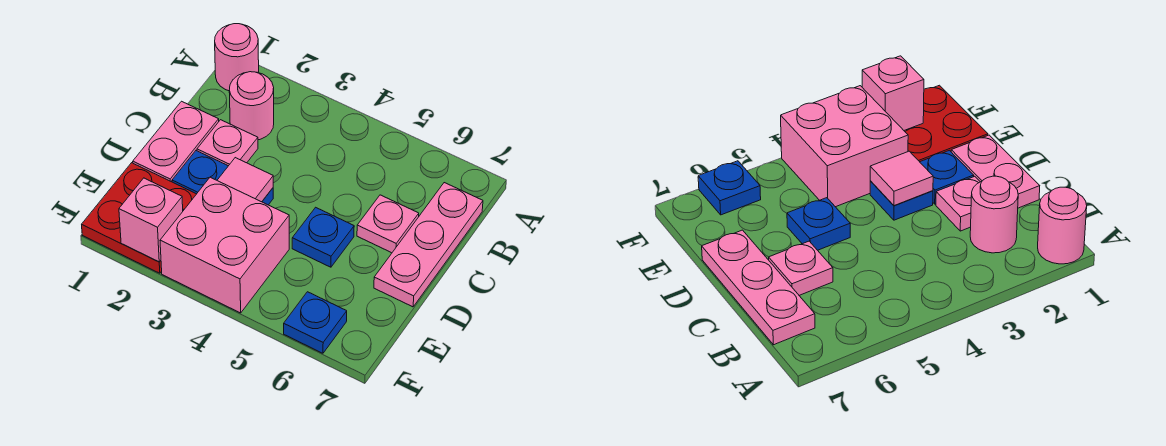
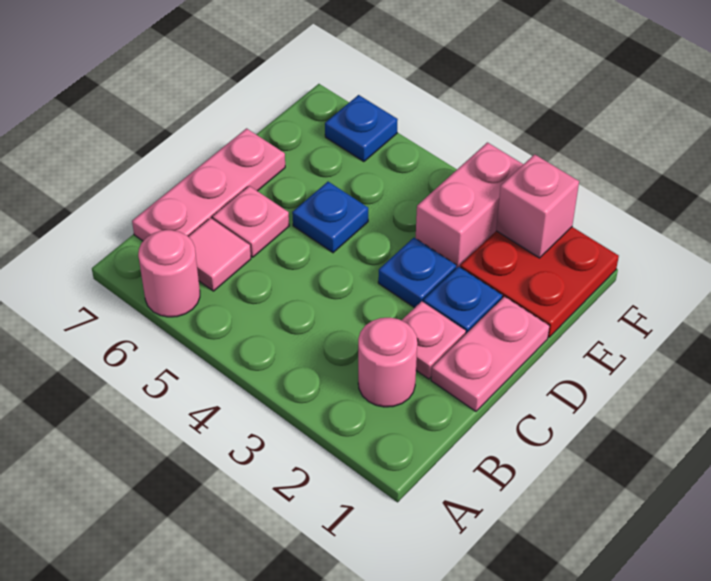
pink round brick A1 level 1 -> pink round brick A6 level 1
pink tile D3 level 2 -> pink tile B6 level 1
pink brick E3:F4 level 1 -> pink brick E3:F3 level 1

